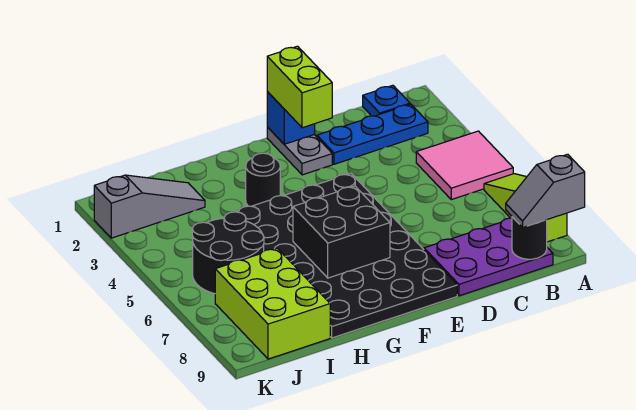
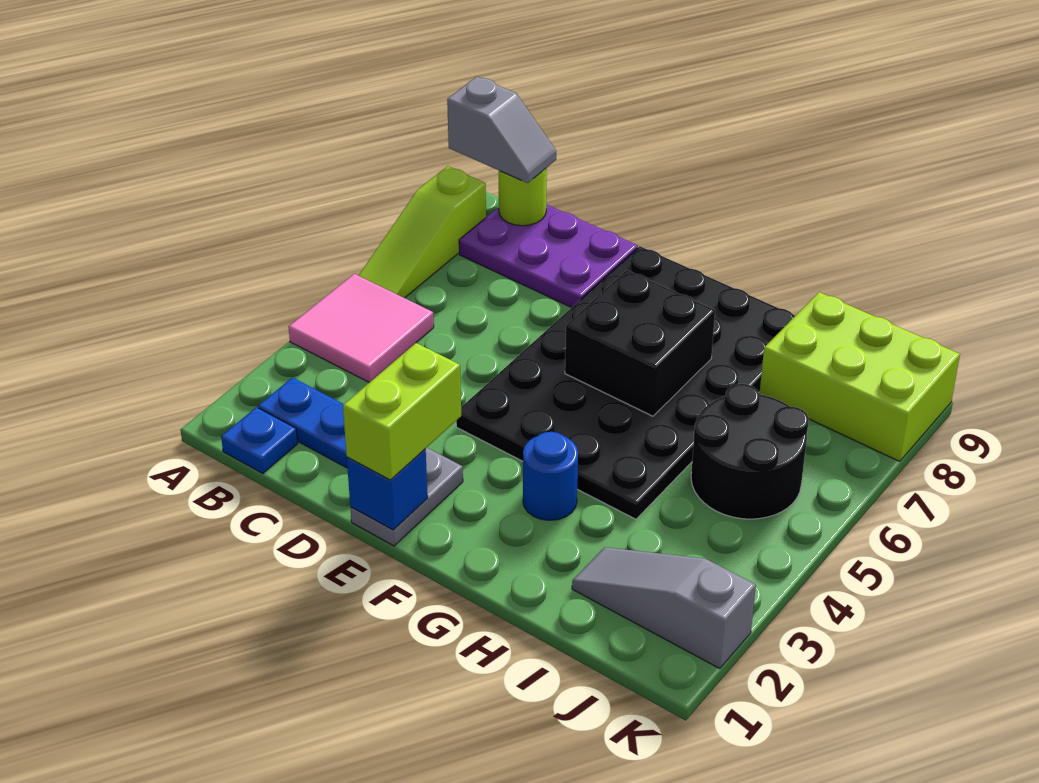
black round brick B9 level 2 -> lime round brick B9 level 2
black round brick G3 level 1 -> blue round brick G3 level 1
lime brick I7:J9 level 1 -> lime brick I8:K9 level 1

